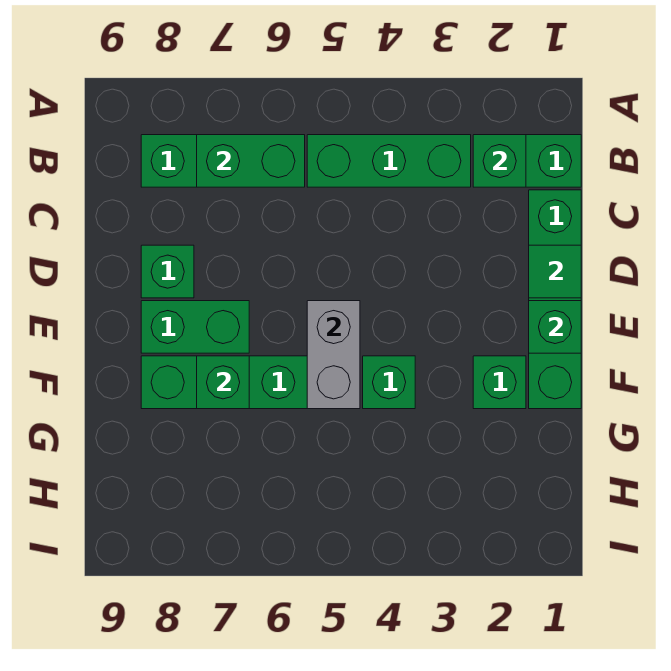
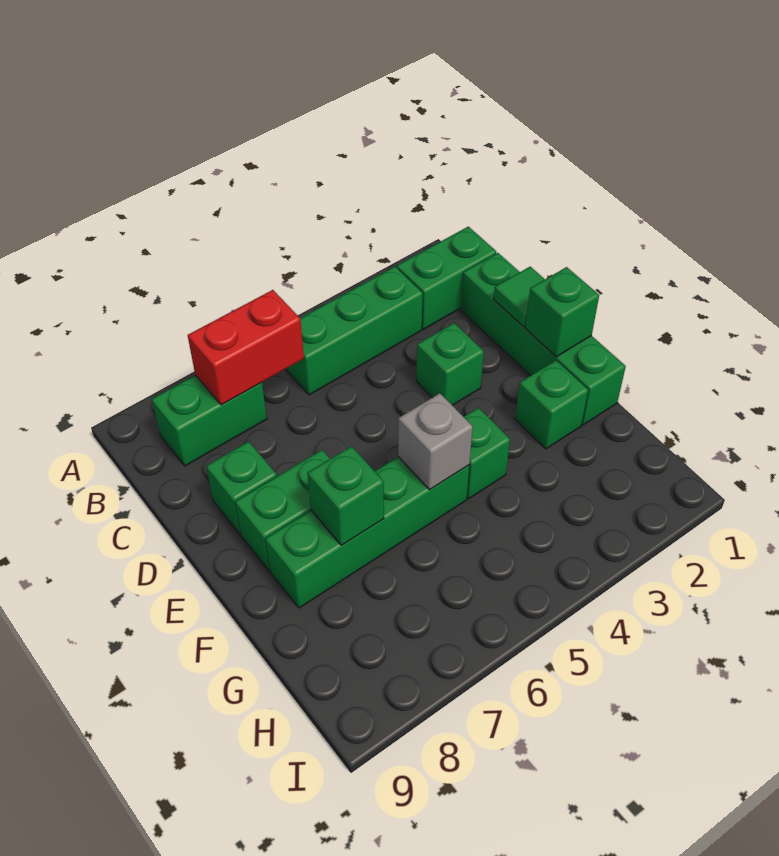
green brick B2 level 2 -> green brick D3 level 1
green brick B6:B7 level 2 -> red brick B6:B7 level 2
grey brick E5:F5 level 2 -> grey brick F5 level 2

